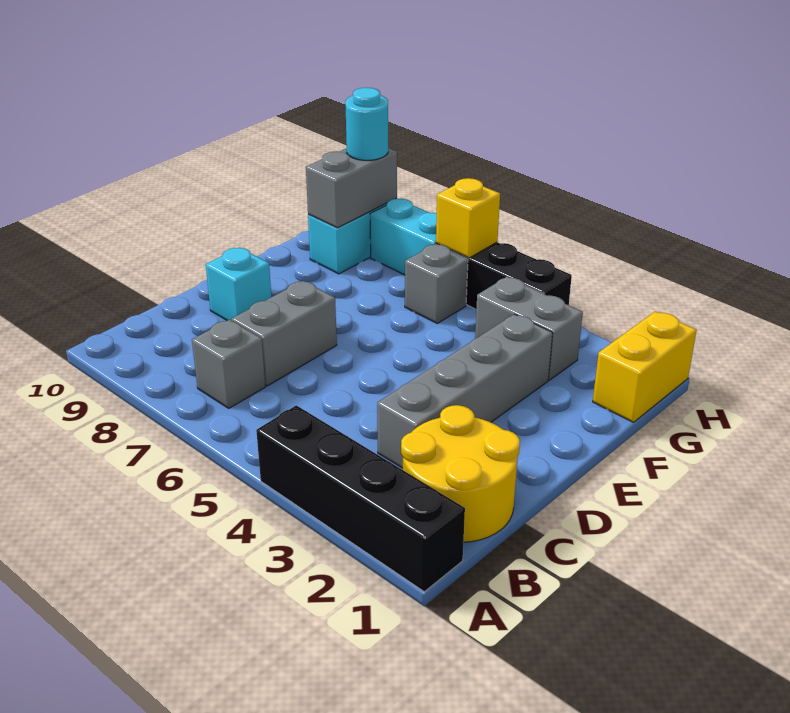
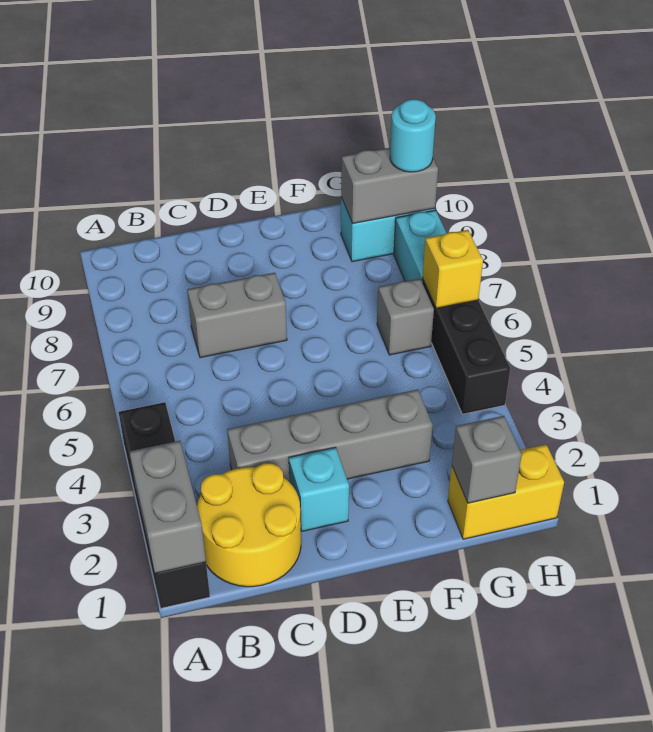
grey brick B7 level 1 -> grey brick G1 level 2
cyan brick D9 level 1 -> cyan brick D2 level 1
grey brick G3:G4 level 1 -> grey brick A1:A2 level 2

